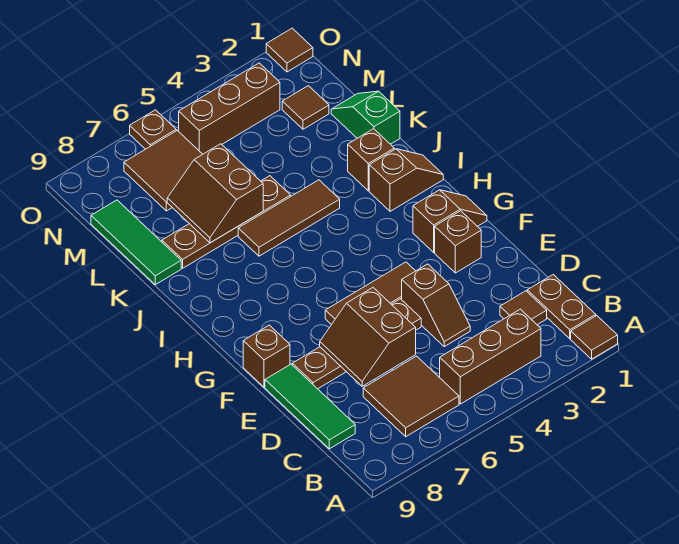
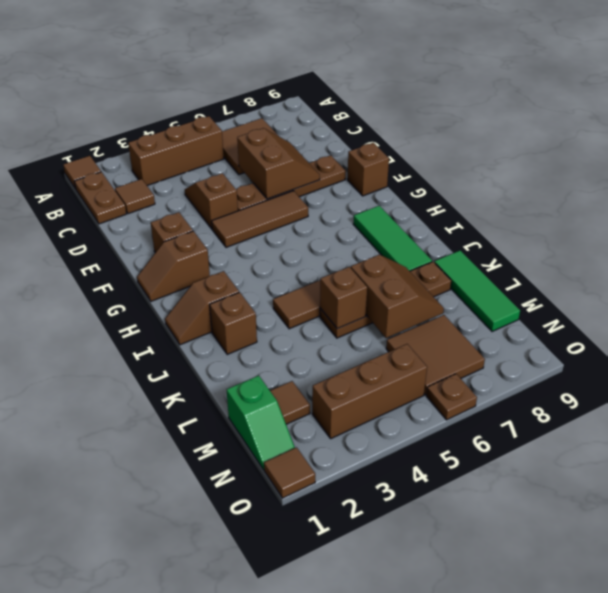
green tile C9:E9 level 1 -> green tile H8:J8 level 1
green slope K1:L1 level 1 top K -> green slope M1:N1 level 1 top M
none -> brown brick K5 level 2

